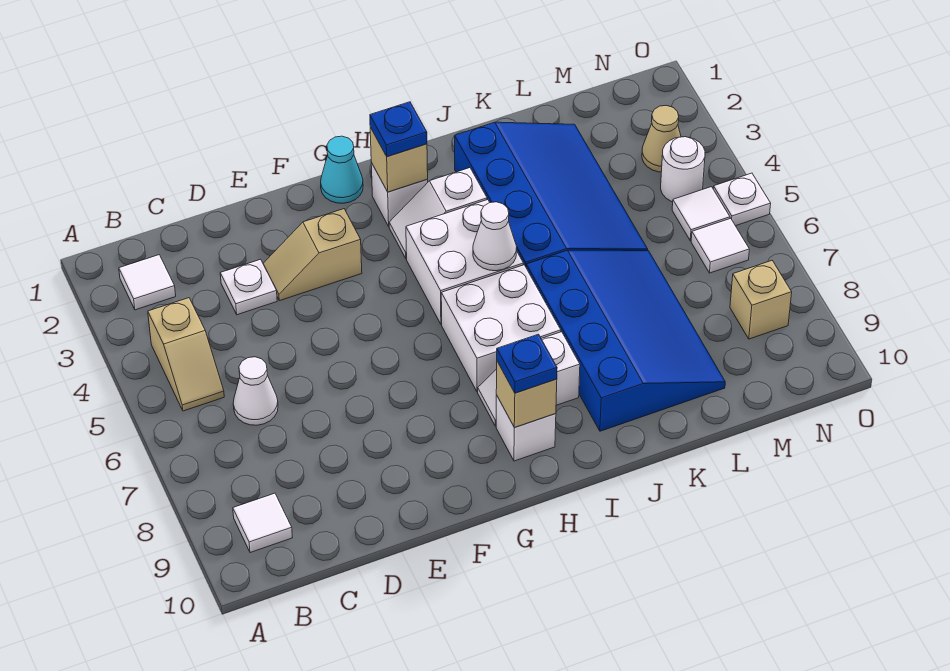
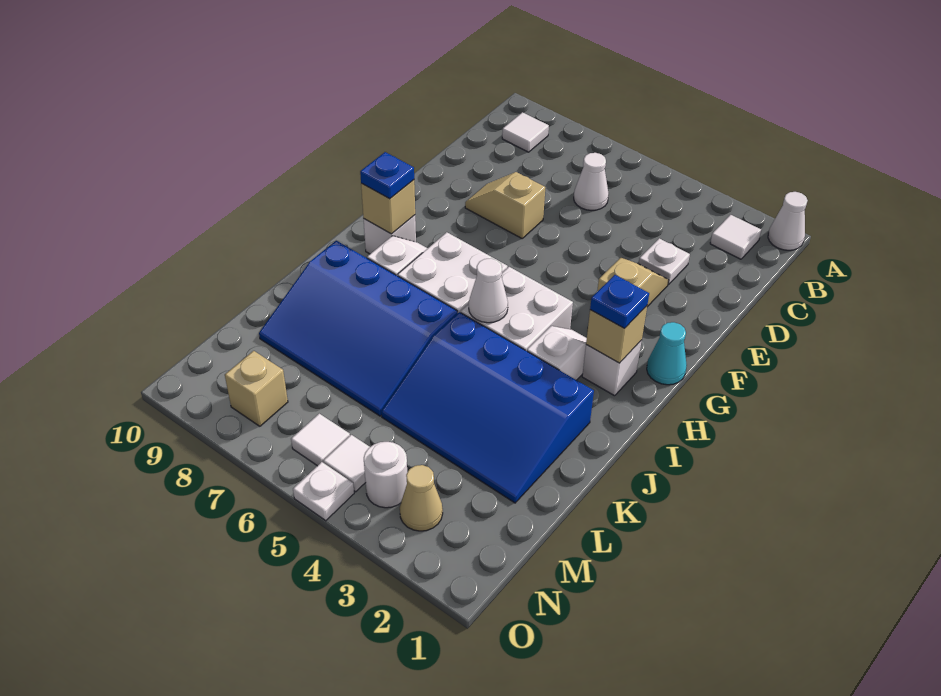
none -> white cone A1 level 1
tan slope B4:B5 level 1 top 4 -> tan slope E7:E8 level 1 top 7

